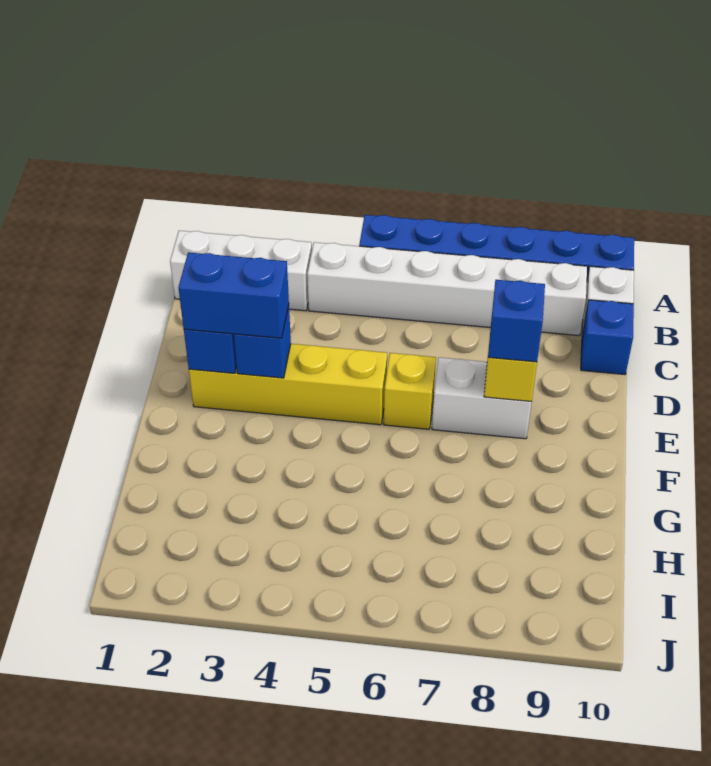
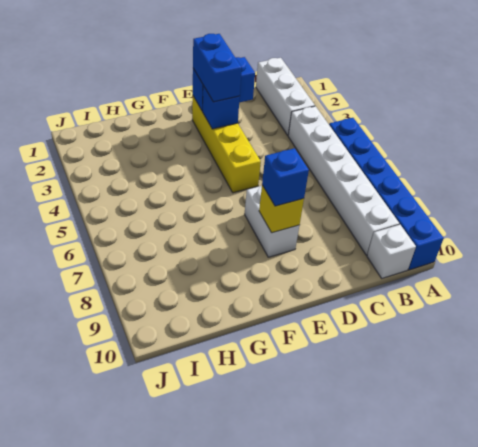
blue brick C10 level 1 -> none
yellow brick E6 level 1 -> none

